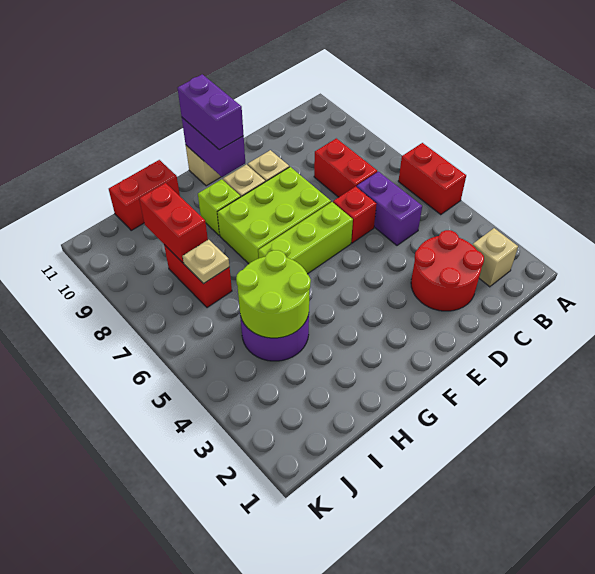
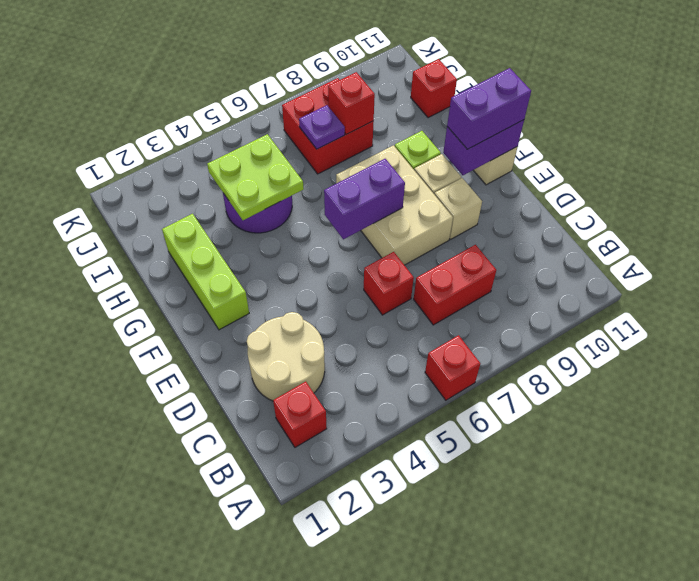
red brick A5:A6 level 1 -> red brick A6 level 1
tan brick B2 level 1 -> red brick B2 level 1
red round brick C2:D3 level 1 -> tan round brick C2:D3 level 1
purple brick C5:C6 level 1 -> purple brick F6:F7 level 2
lime brick E6:G6 level 1 -> lime brick F2:H2 level 1
lime brick E7:G8 level 1 -> tan brick E7:G8 level 1
lime round brick H4:I5 level 2 -> lime plate H4:I5 level 2
red brick H11:I11 level 1 -> red brick I11 level 1
red brick I7:I8 level 1 -> red brick I7:J8 level 1
tan plate I7 level 2 -> purple plate I7 level 2
red brick I8:I9 level 2 -> red brick I8 level 2

